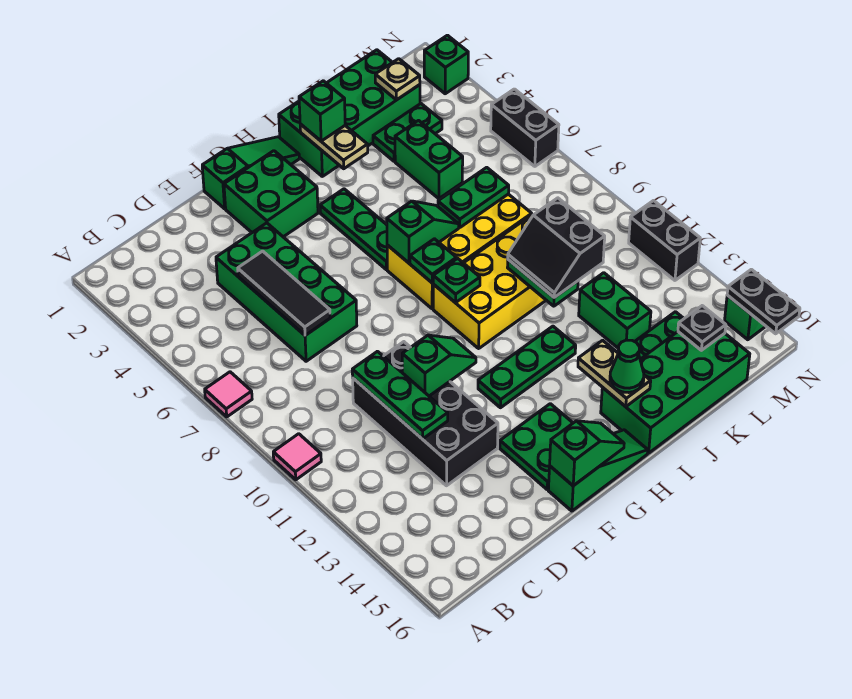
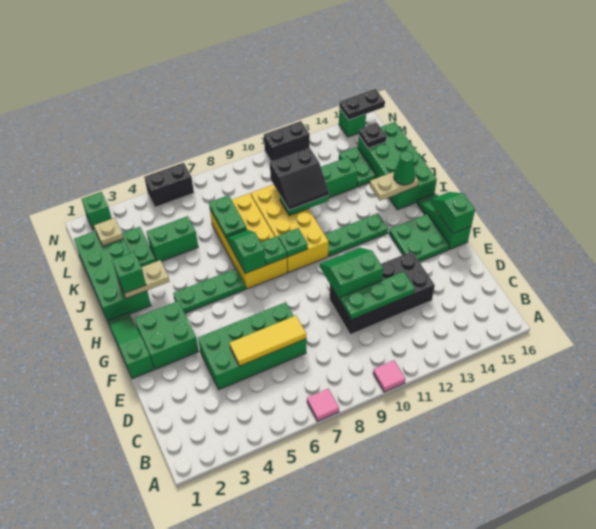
black tile D5:D7 level 2 -> yellow tile D5:D7 level 2
green slope E11:F11 level 2 top E -> green slope E10:F11 level 2 top E
green plate G12:I12 level 1 -> green plate H11:H13 level 1

